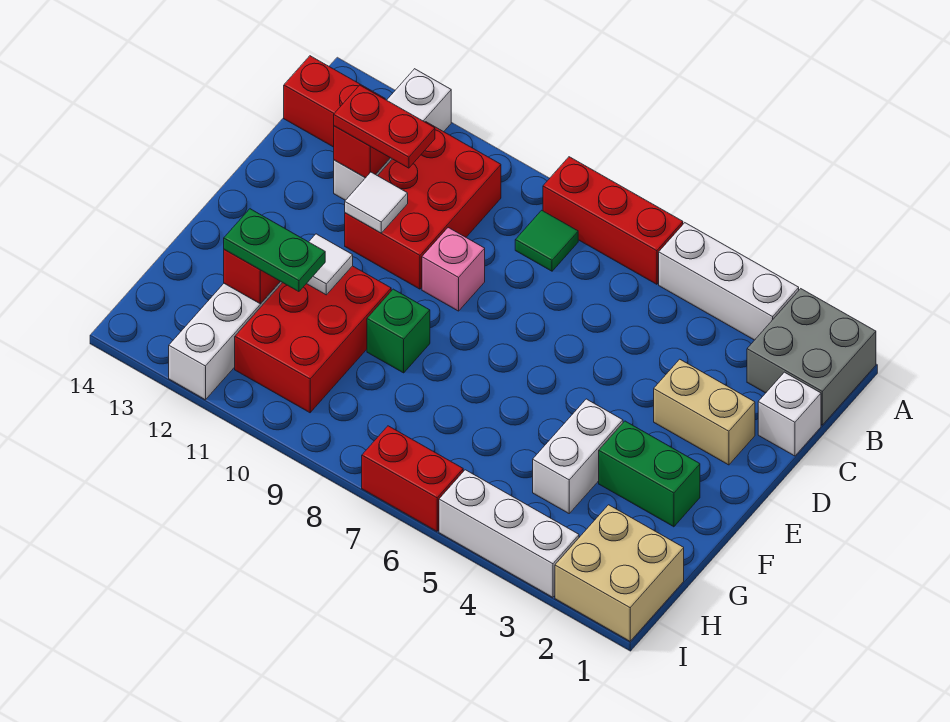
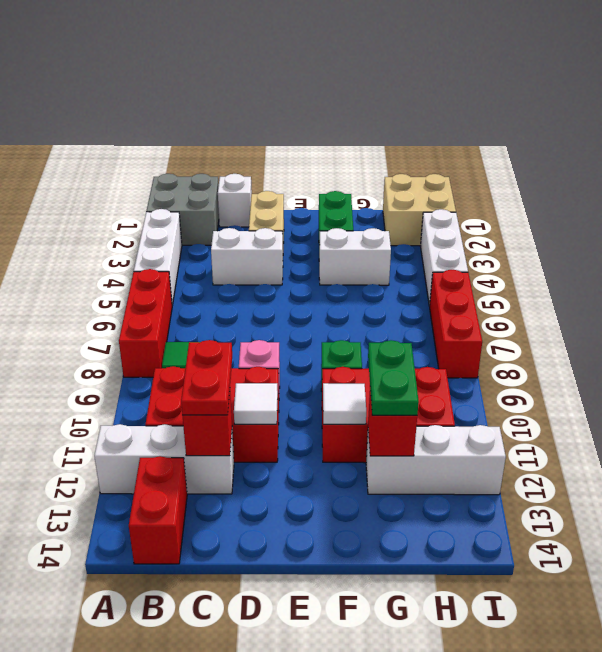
none -> white brick C4:D4 level 1
red brick I6:I7 level 1 -> red brick I6:I8 level 1

